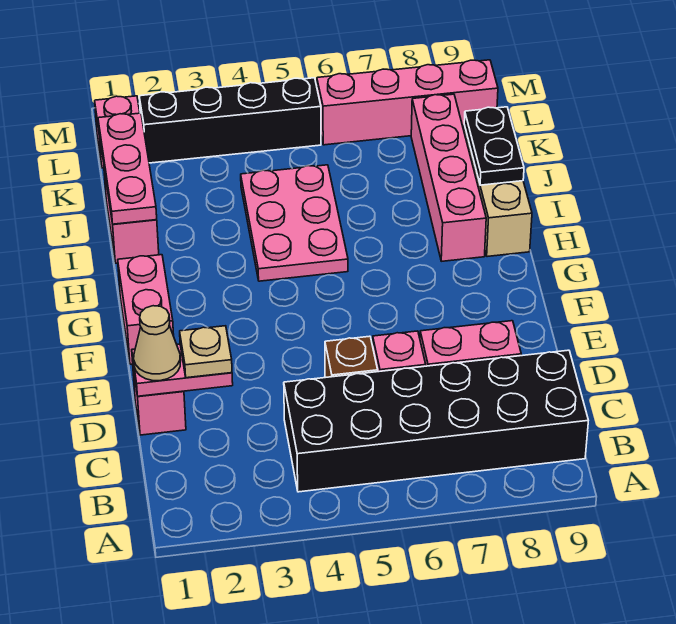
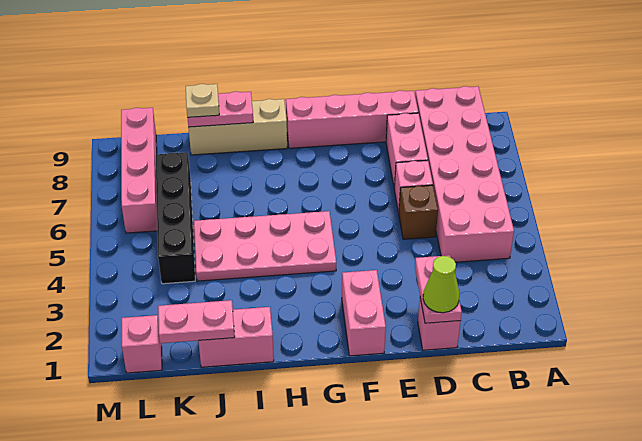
black brick B4:C9 level 1 -> pink brick B4:C9 level 1
tan cone D1 level 3 -> lime cone D1 level 3
tan plate D2 level 3 -> tan plate J9 level 3
pink brick F1:G1 level 1 -> pink brick F1:F2 level 1
pink plate H4:J5 level 1 -> pink plate G4:J5 level 1
pink brick H8:K8 level 1 -> pink brick D9:G9 level 1
pink plate I1:K1 level 2 -> pink plate J1:K1 level 2
black plate I9:J9 level 2 -> pink plate I9:J9 level 2
black brick L2:L5 level 1 -> black brick K4:K7 level 1

